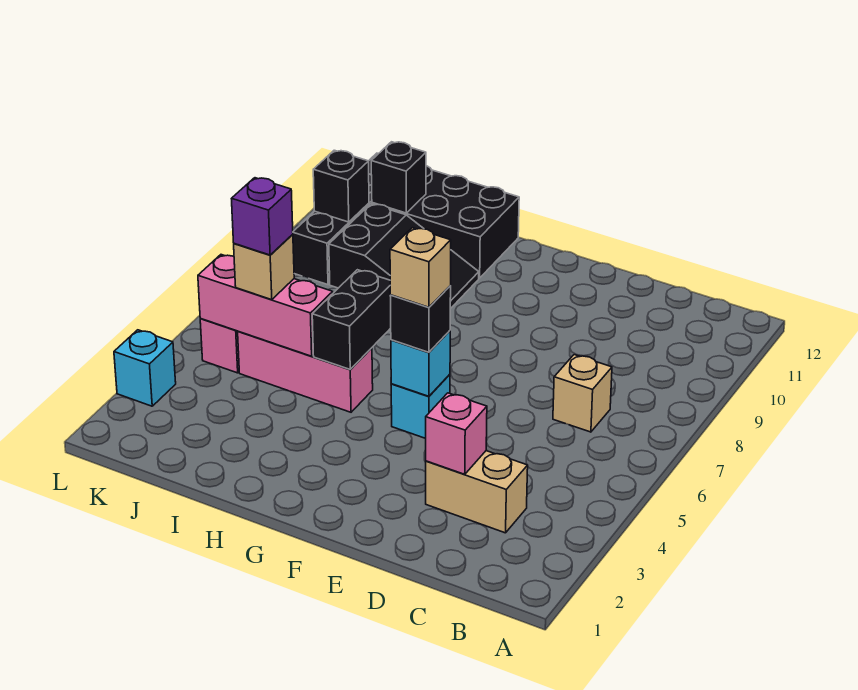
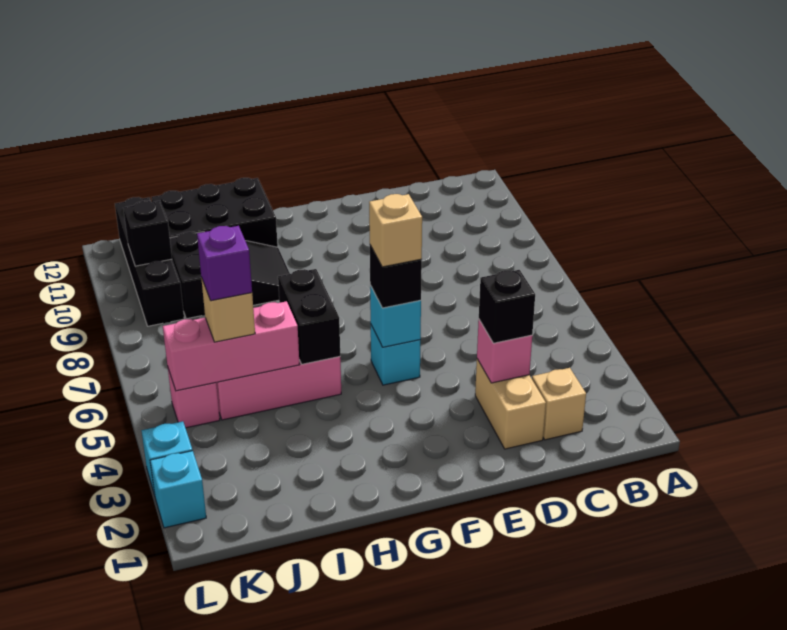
tan brick C3:D3 level 1 -> tan brick D2:D3 level 1
tan brick C7 level 1 -> tan brick C2 level 1
black brick J11 level 2 -> black brick D3 level 3
none -> cyan brick L2 level 1

